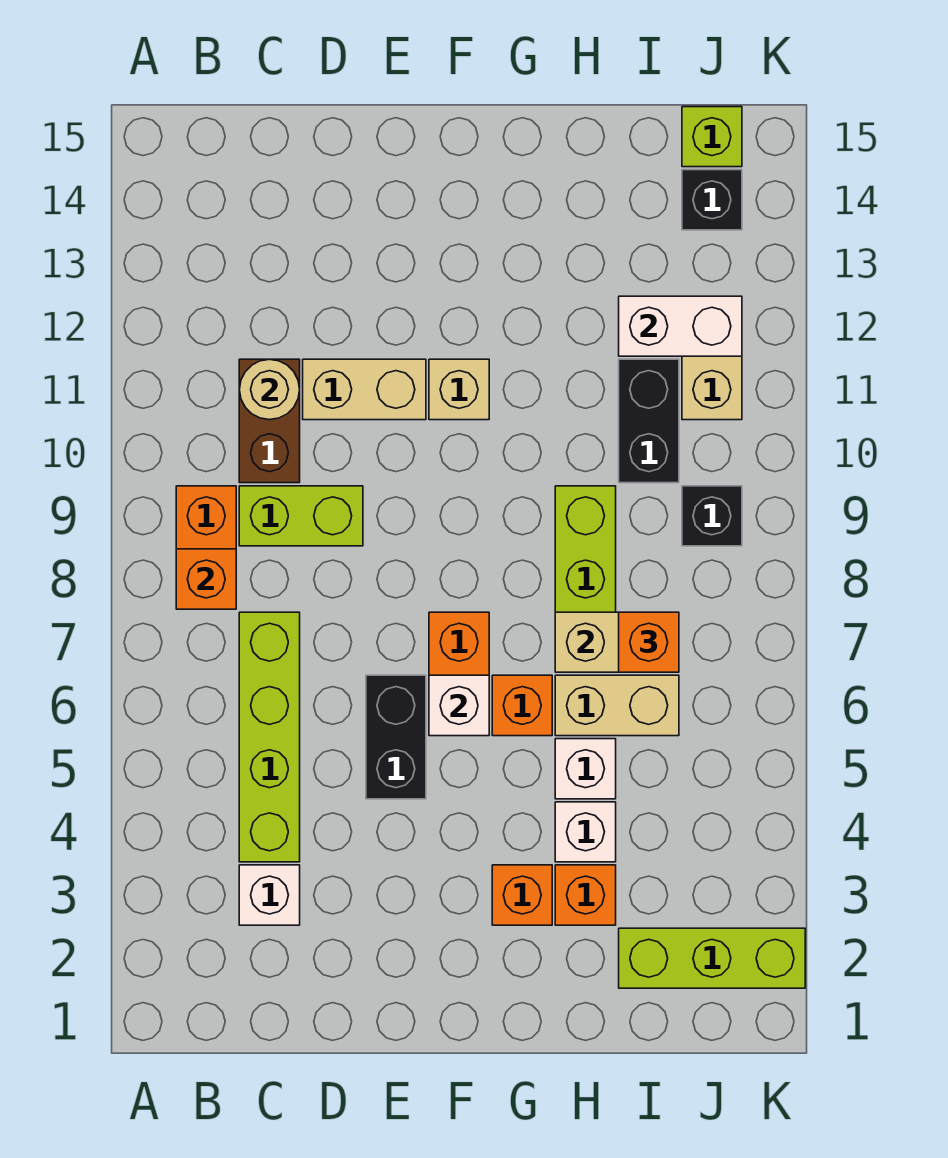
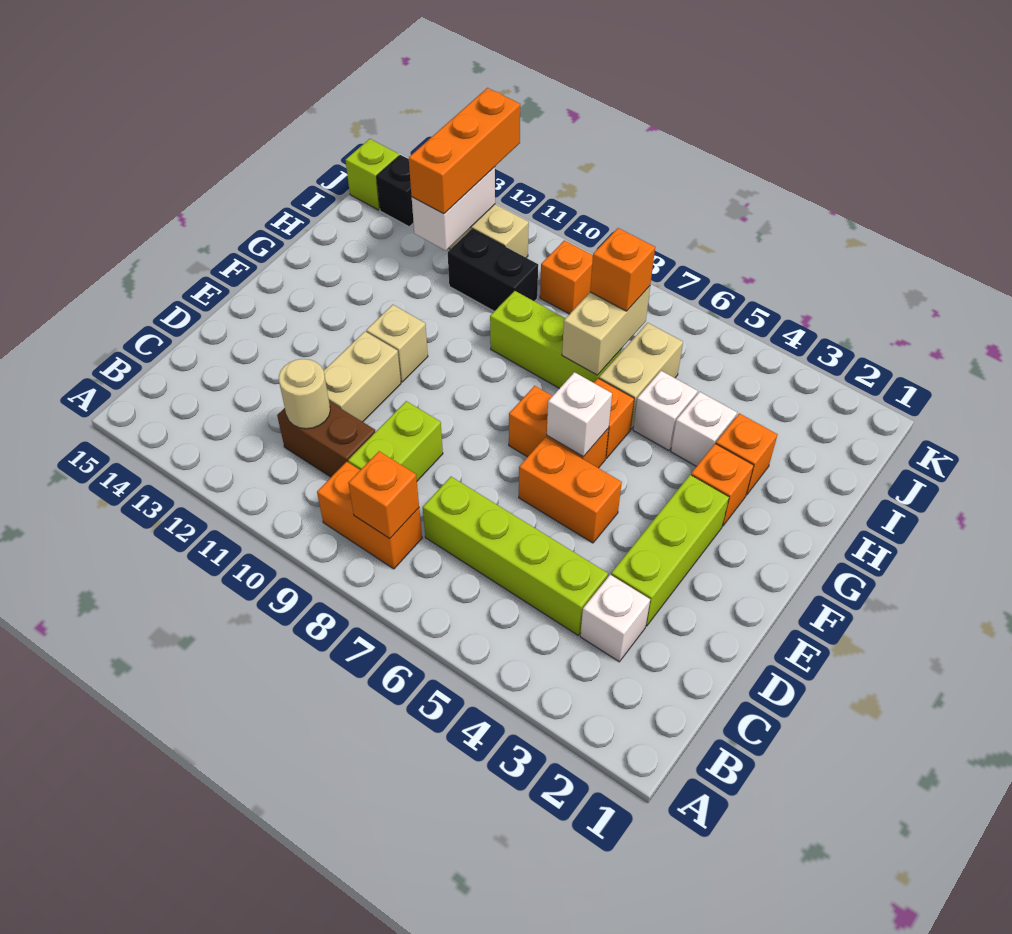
black brick E5:E6 level 1 -> orange brick E5:E6 level 1
lime brick I2:K2 level 1 -> lime brick D3:F3 level 1
none -> orange brick I12:K12 level 3
black brick J9 level 1 -> orange brick J9 level 1

